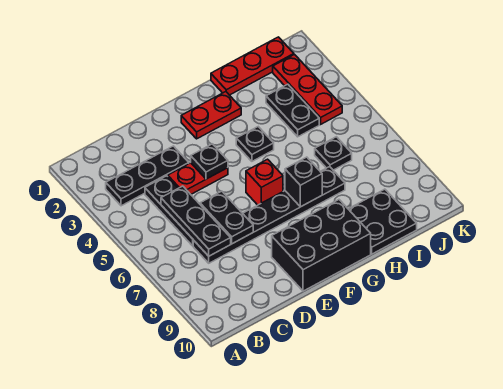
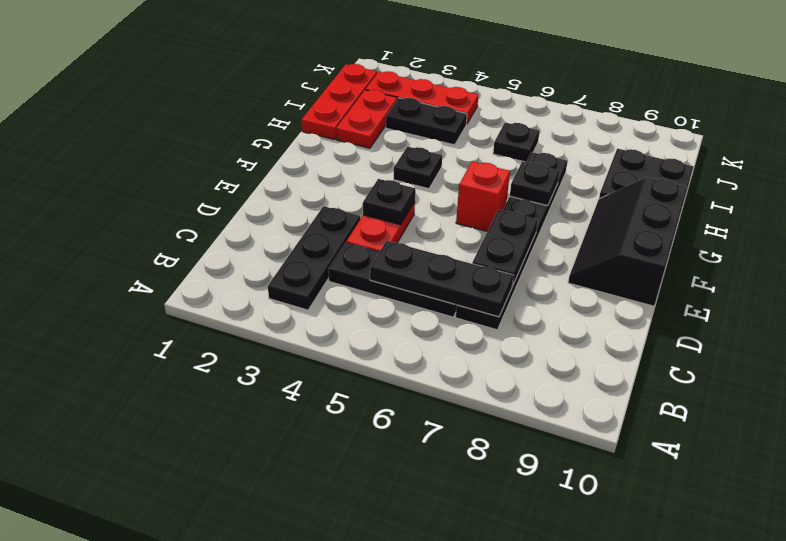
black plate D6:D7 level 2 -> black plate D7:E7 level 2
black brick E9:G10 level 1 -> black slope E9:G10 level 1 top 10
red plate F2:G2 level 1 -> red plate H2:I2 level 1
black brick G7 level 2 -> black plate G7 level 2

